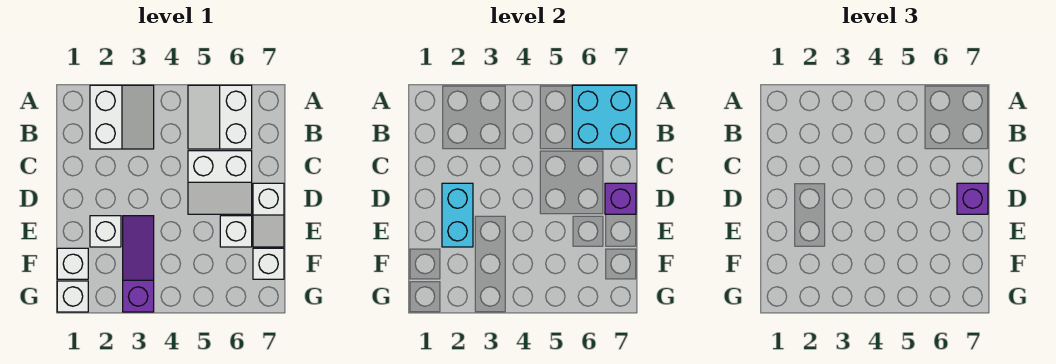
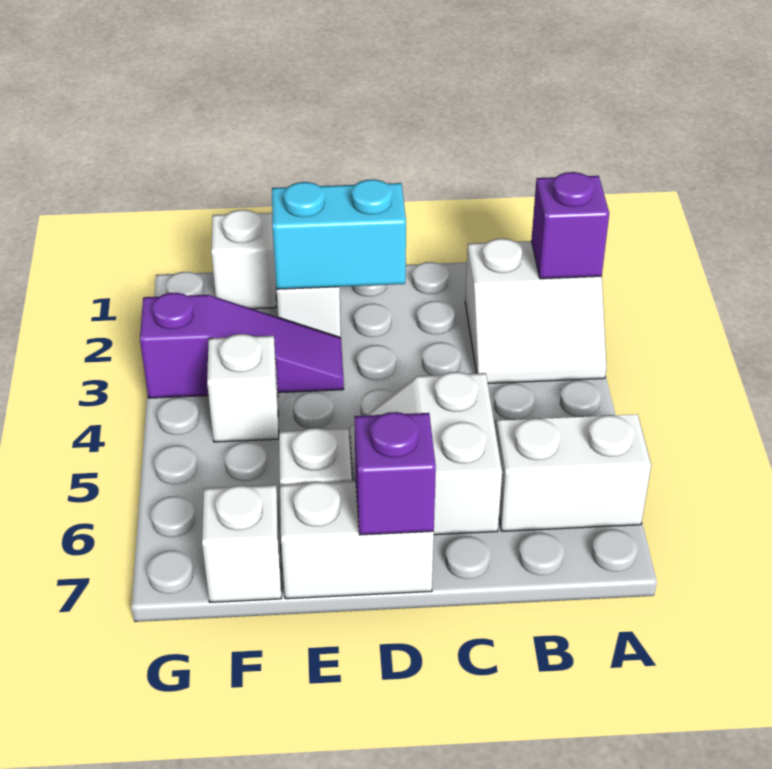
cyan brick A6:B7 level 2 -> none
white slope D7:E7 level 1 top D -> white brick D7:E7 level 1
purple brick D7 level 3 -> purple brick A2 level 2
white brick G1 level 1 -> white brick F4 level 1

